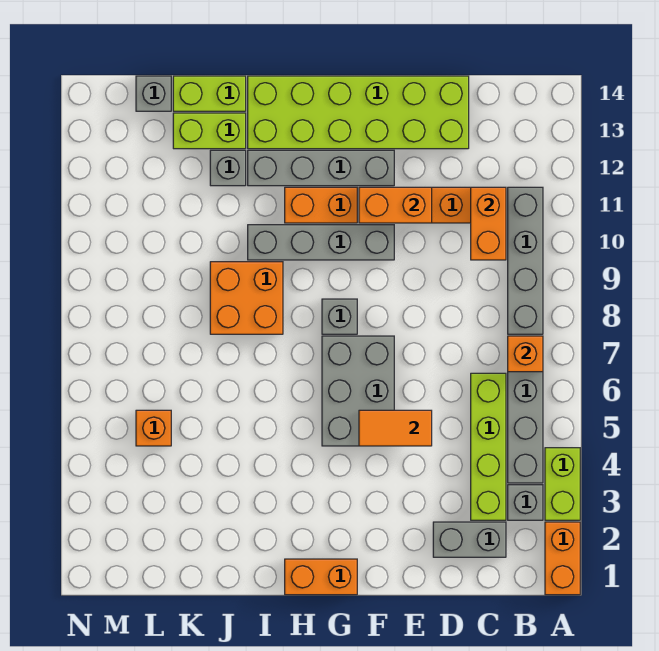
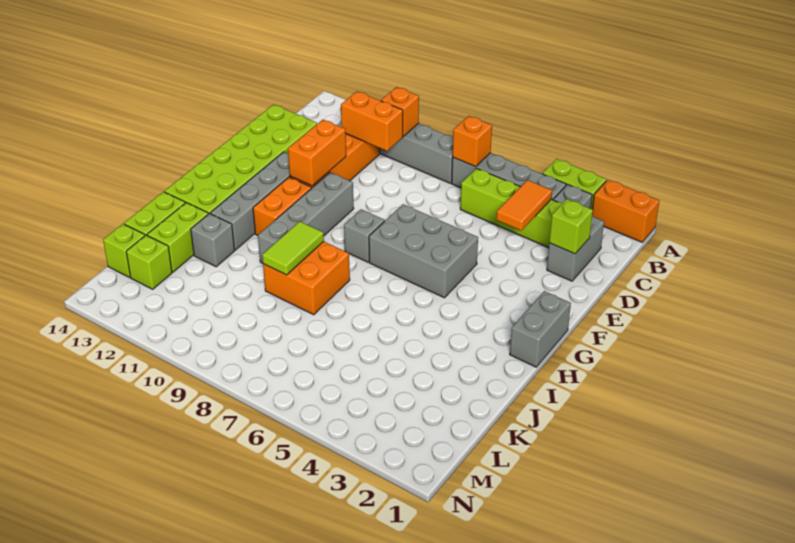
none -> lime brick D2 level 2
orange tile E5:F5 level 2 -> orange tile C4:D4 level 2
orange brick G1:H1 level 1 -> grey brick G1:H1 level 1
none -> lime tile I9:J9 level 2
orange brick L5 level 1 -> orange brick B10 level 2
none -> lime brick L13 level 1
grey brick L14 level 1 -> lime brick L14 level 1

